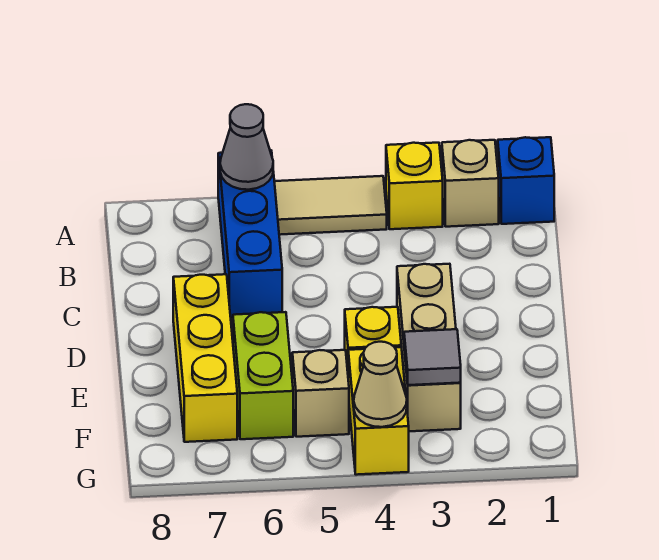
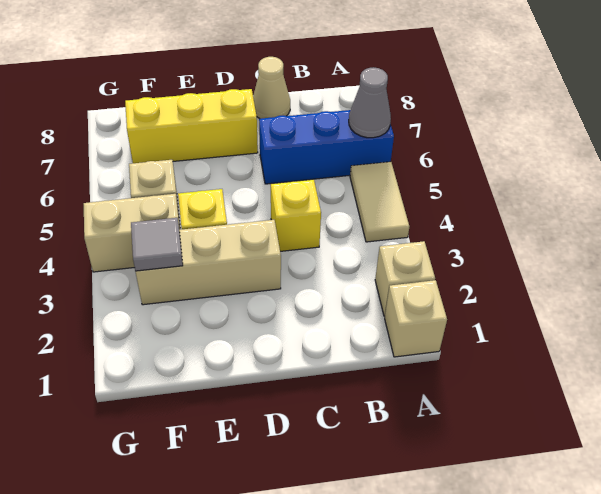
blue brick A1 level 1 -> tan brick A1 level 1
yellow brick A3 level 1 -> yellow brick C4 level 1
lime brick E6:F6 level 1 -> none
yellow brick F4:G4 level 1 -> tan brick F4:G4 level 1
tan cone G4 level 2 -> tan cone C8 level 1

